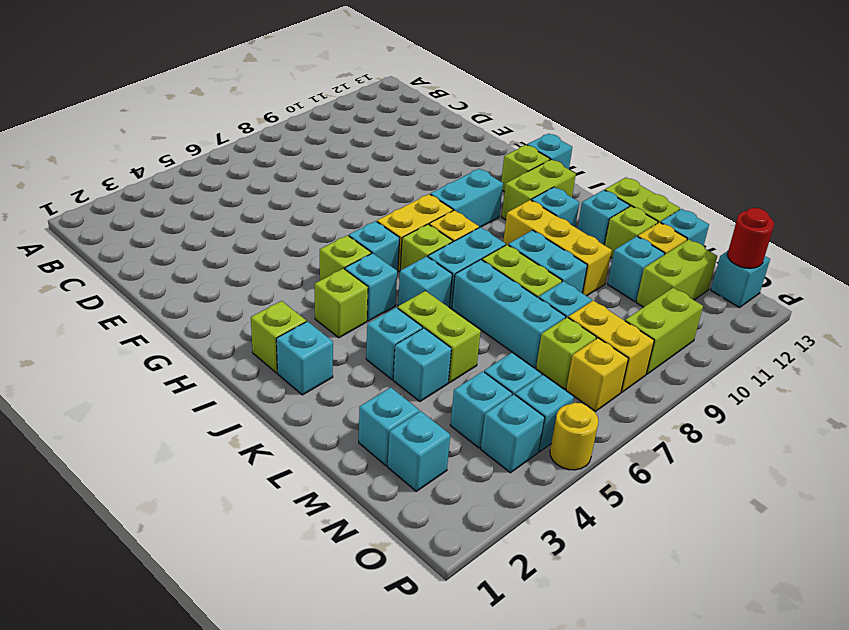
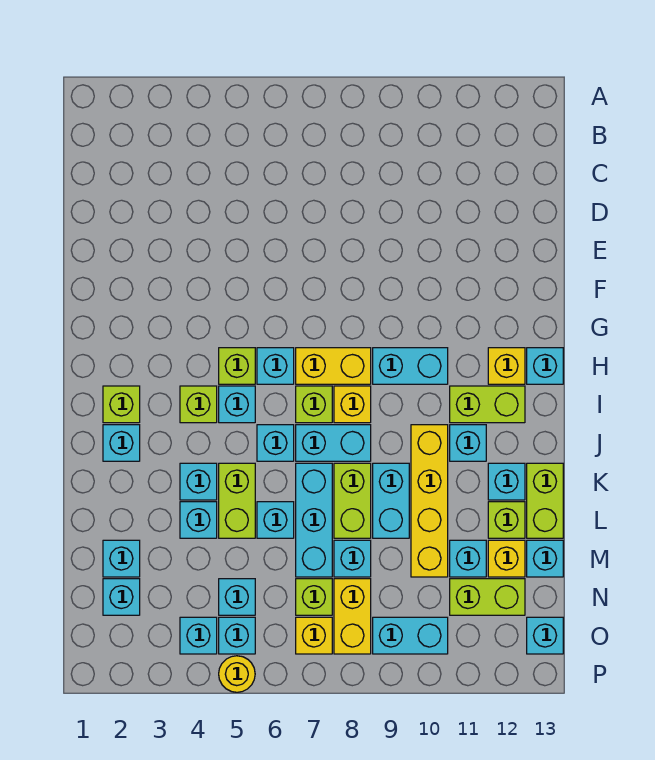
lime brick H12 level 1 -> yellow brick H12 level 1
yellow brick J10:L10 level 1 -> yellow brick J10:M10 level 1
cyan brick N4 level 1 -> cyan brick L6 level 1
lime brick O9:O10 level 1 -> cyan brick O9:O10 level 1
red round brick O13 level 2 -> none

